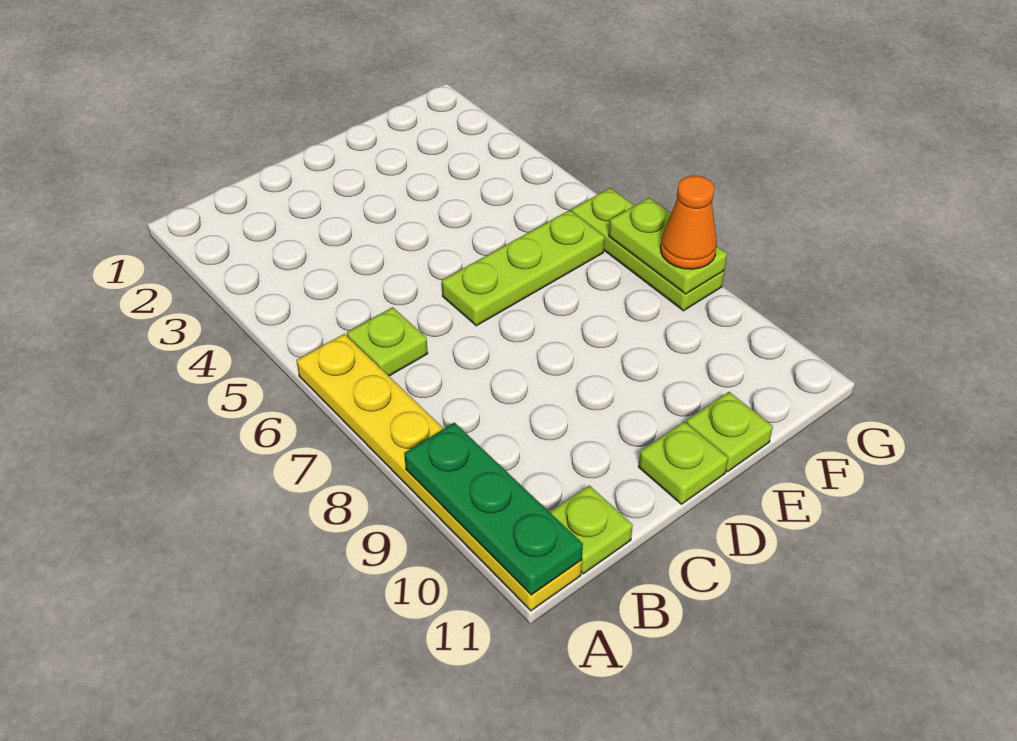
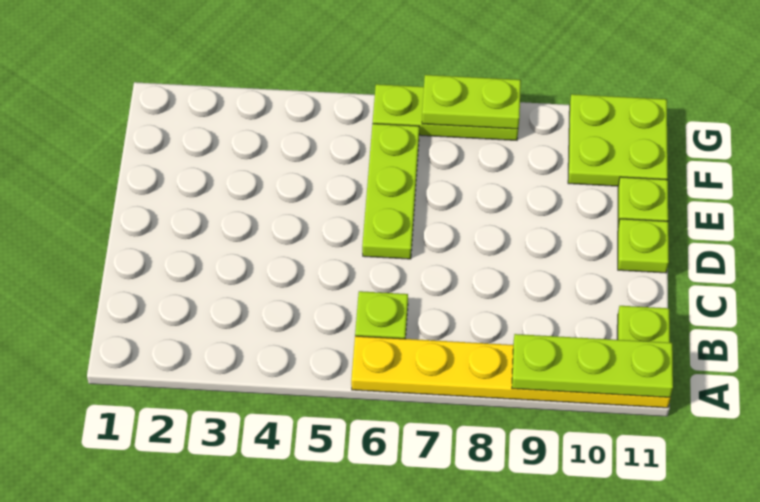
green plate A9:A11 level 2 -> lime plate A9:A11 level 2
none -> lime plate F10:G11 level 1
orange cone G8 level 3 -> none

